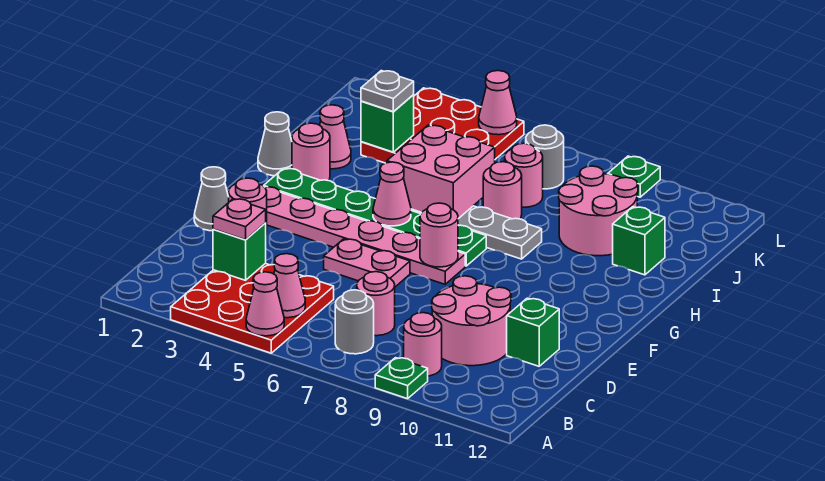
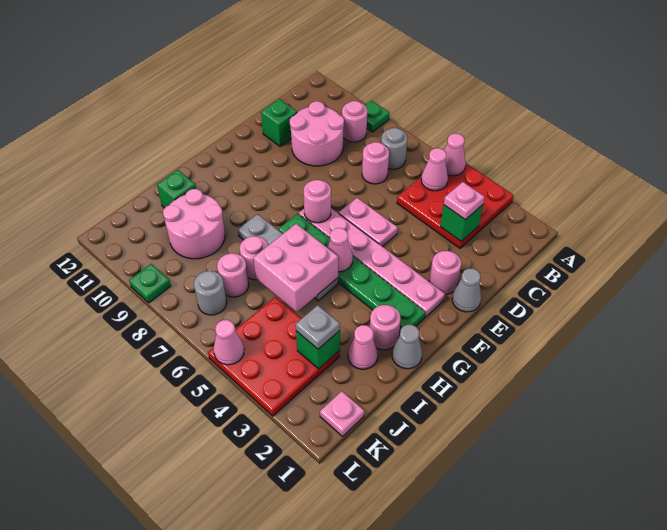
none -> pink plate K1 level 1

